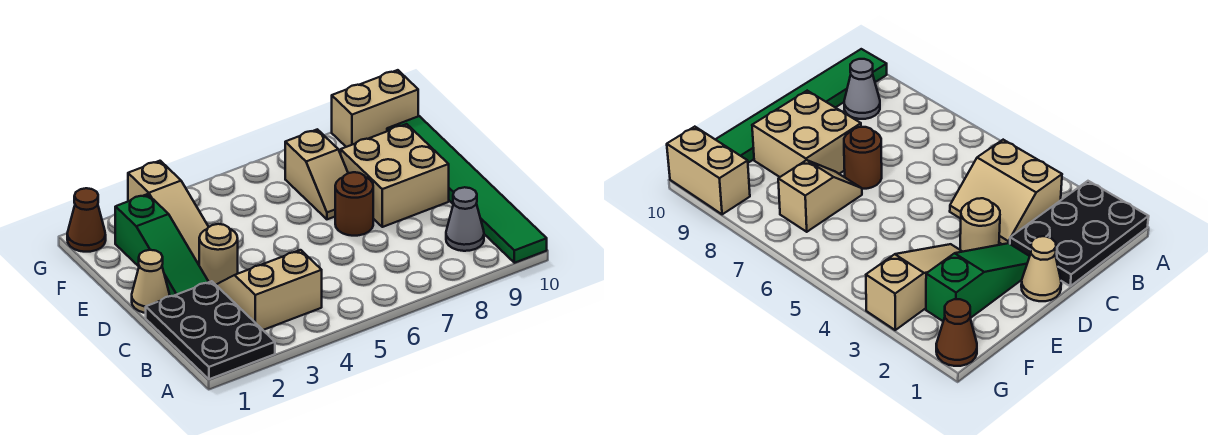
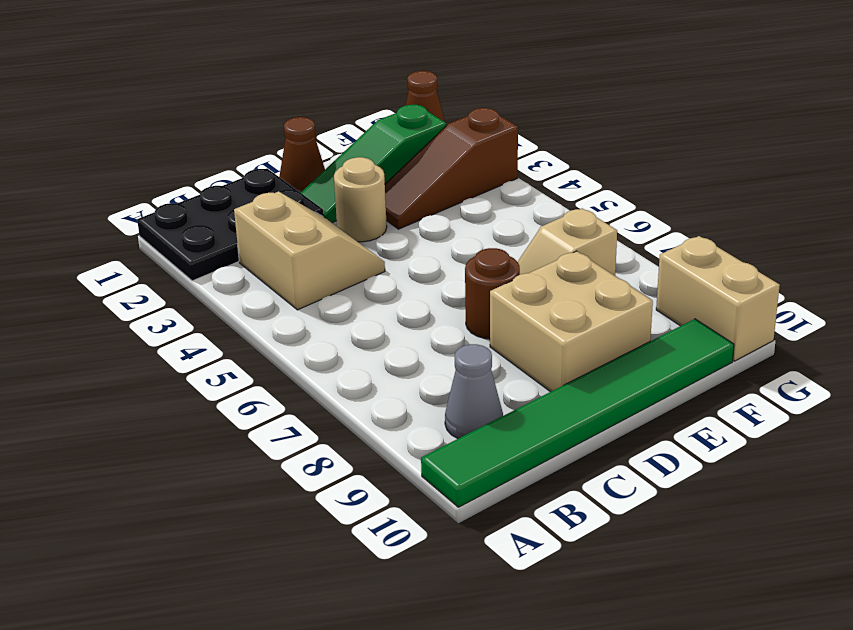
tan cone D1 level 1 -> brown cone D1 level 1
tan slope E3:G3 level 1 top G -> brown slope E3:G3 level 1 top G

